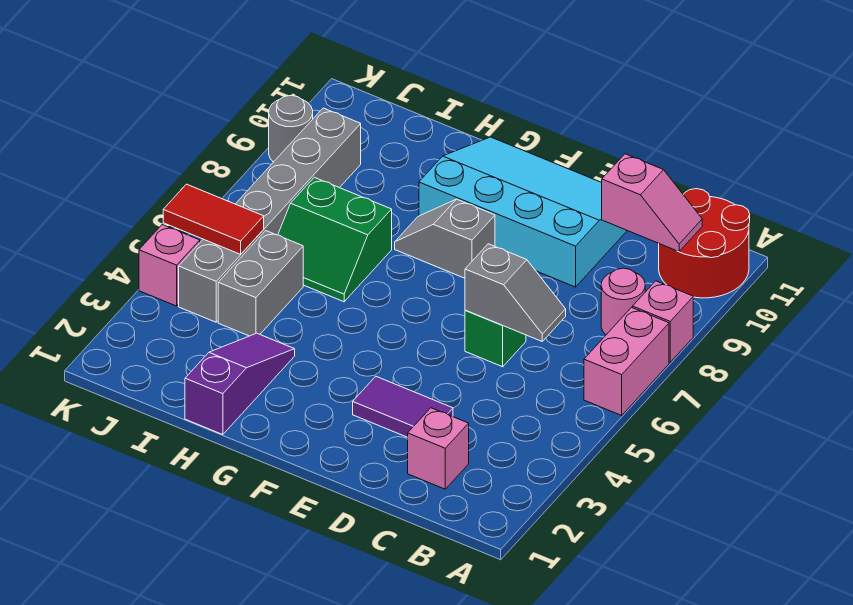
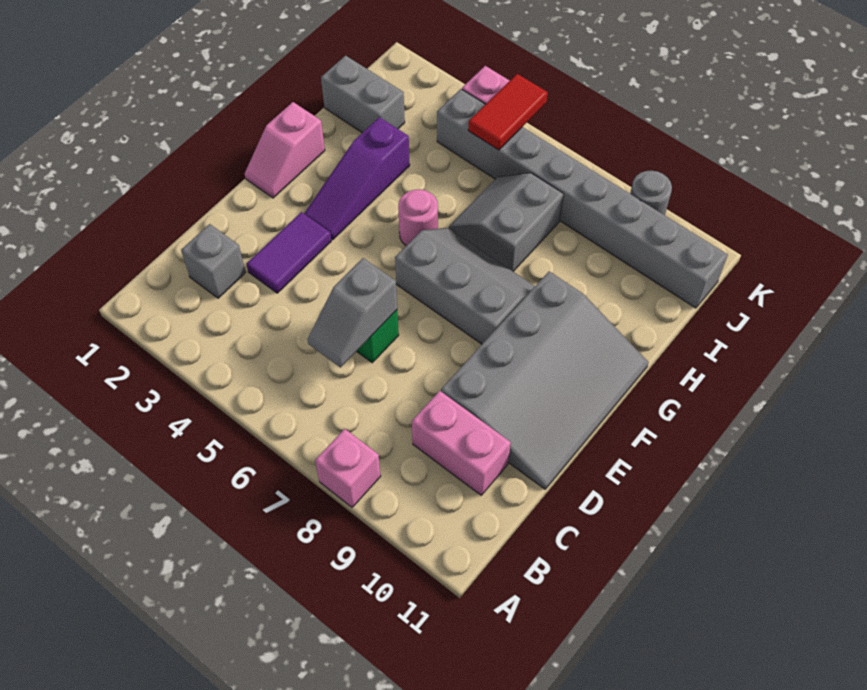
pink brick A6:A7 level 1 -> pink brick C9:C10 level 1
red round brick A10:B11 level 1 -> none
pink round brick B8 level 1 -> pink round brick G5 level 1
pink slope B10:C10 level 2 top C -> pink slope F1:G1 level 1 top G
pink brick C2 level 1 -> grey brick C2 level 1
cyan slope D9:G11 level 1 top 9 -> grey slope D9:G11 level 1 top 9
grey slope F8:G8 level 1 top F -> grey slope F6:G8 level 1 top F
purple slope H1:H3 level 1 top 1 -> purple slope F3:H3 level 1 top H
green slope H6:I7 level 1 top 7 -> grey slope H6:I7 level 1 top 7
grey brick I4:I5 level 1 -> grey brick I1:I2 level 1
grey brick J4:J9 level 1 -> grey brick J4:J11 level 1

